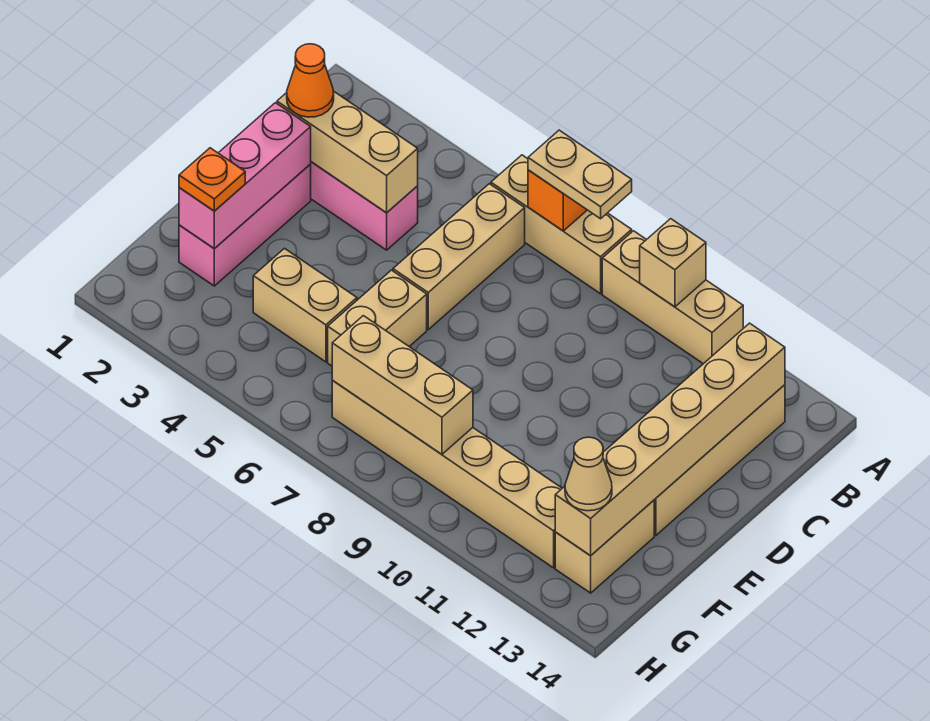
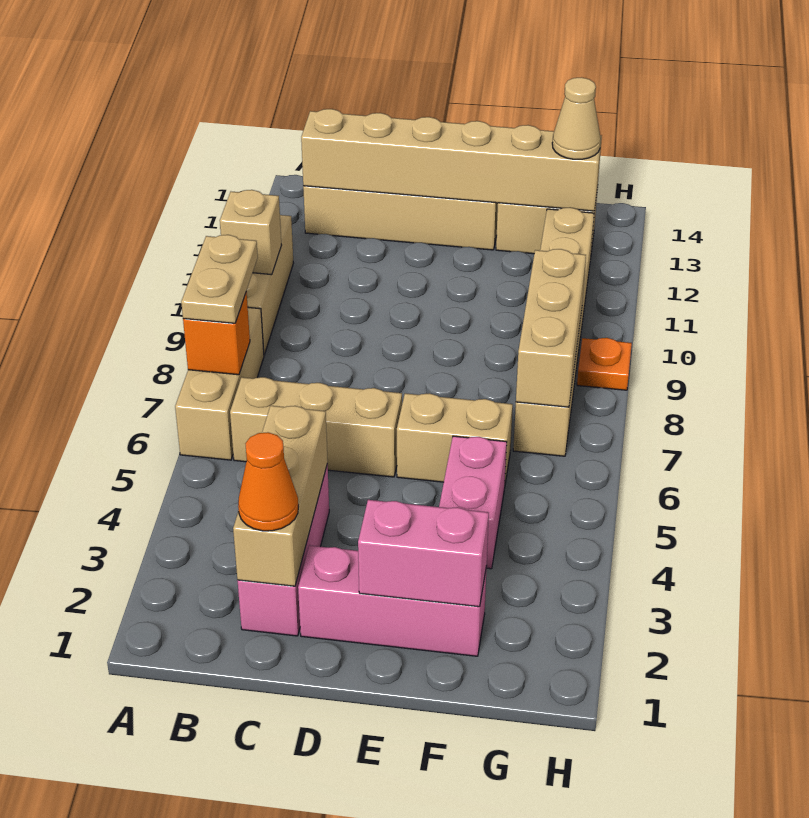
pink brick D2:F2 level 2 -> pink brick E2:F2 level 2
orange plate F2 level 3 -> orange plate H9 level 1
tan brick F4:F5 level 1 -> pink brick F4:F5 level 1

